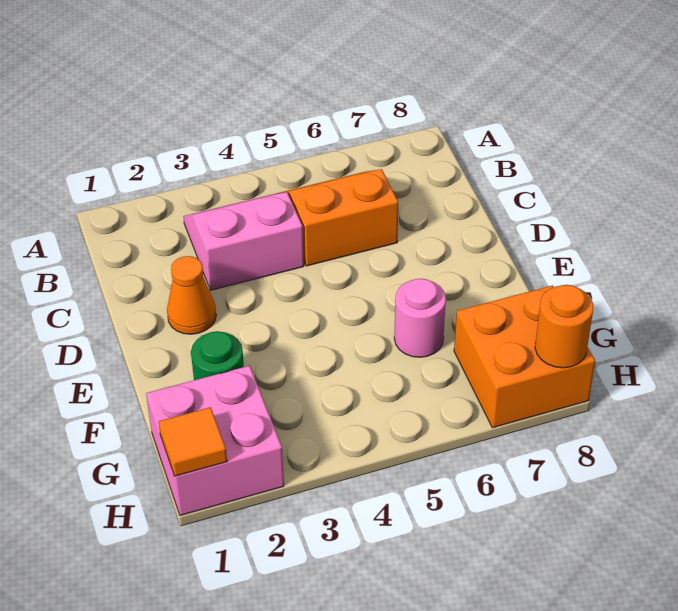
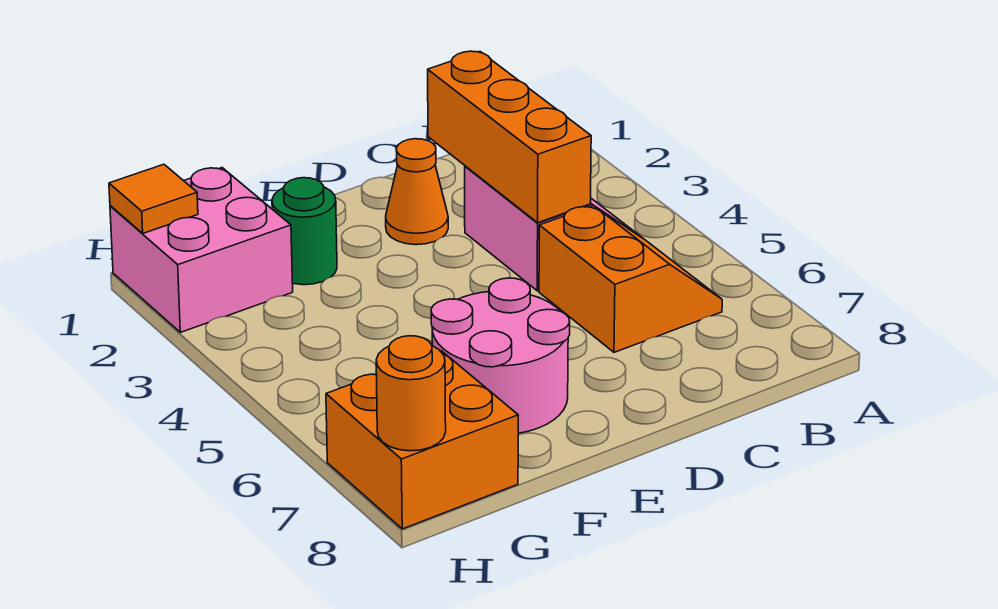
none -> orange brick C2:C4 level 2
pink round brick F6 level 1 -> pink round brick E6:F7 level 1

